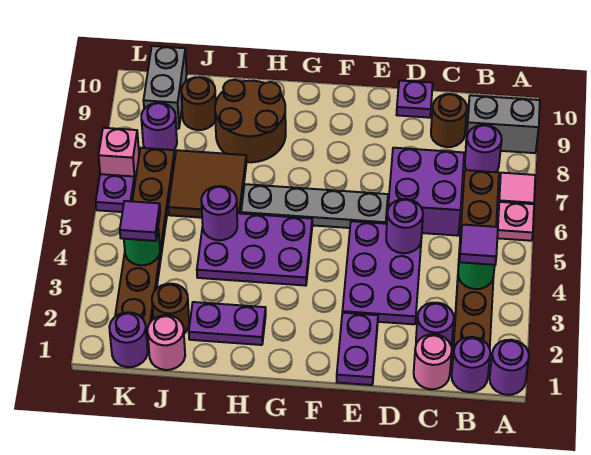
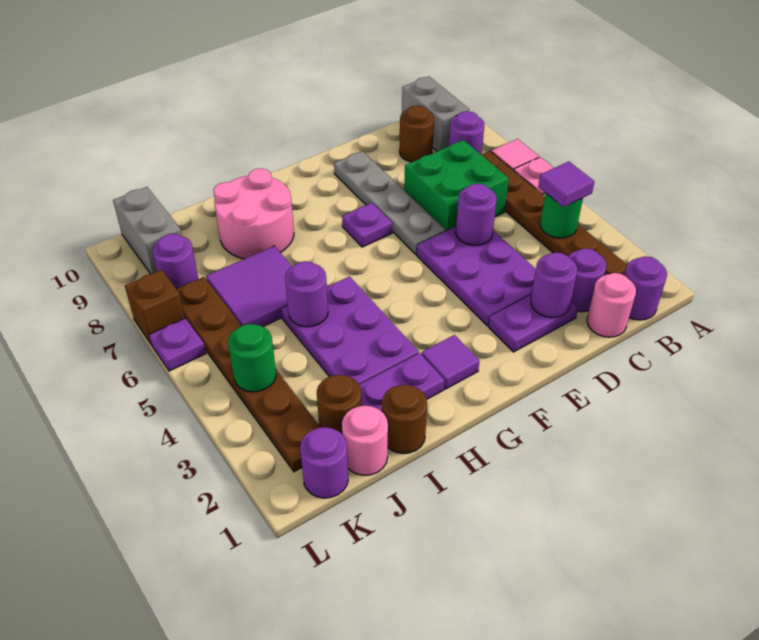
purple round brick A1 level 1 -> purple round brick D2 level 2
grey brick A9:B9 level 1 -> grey brick B9:B10 level 1
purple brick C6:D7 level 1 -> green brick C6:D7 level 1
purple plate D10 level 1 -> purple plate F7 level 1
purple plate E1:E2 level 1 -> purple plate D2:E2 level 1
grey plate E6:H6 level 1 -> grey plate E6:E9 level 1
purple plate G4:I5 level 1 -> purple plate H3:I5 level 1
brown round brick H8:I9 level 1 -> pink round brick H8:I9 level 1
brown tile I6:J7 level 1 -> purple tile I6:J7 level 1
brown round brick J9 level 1 -> brown round brick I1 level 1
purple tile K4 level 3 -> purple tile G2 level 1
pink brick L7 level 1 -> brown brick L7 level 1

